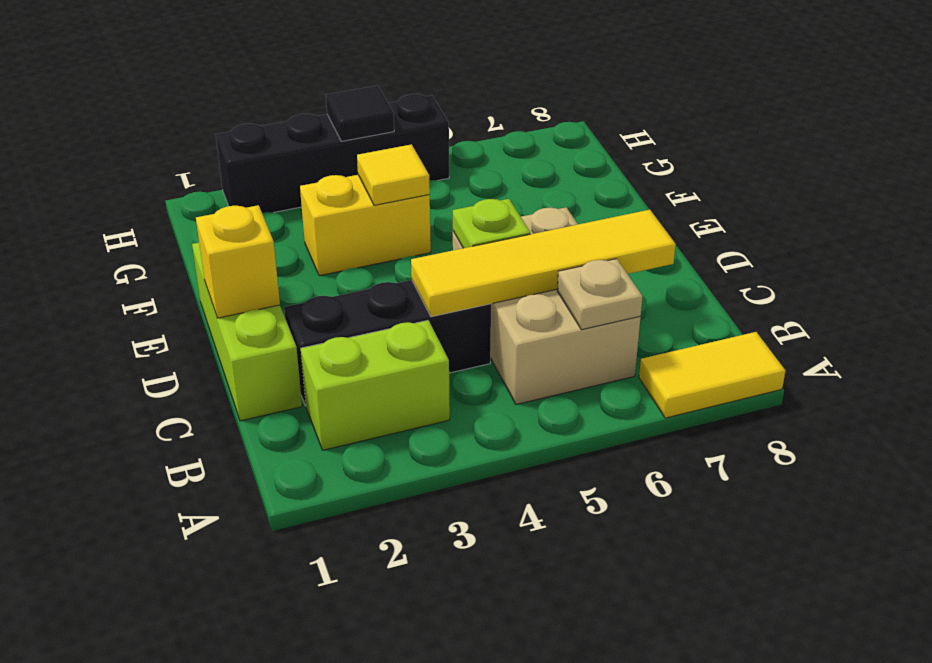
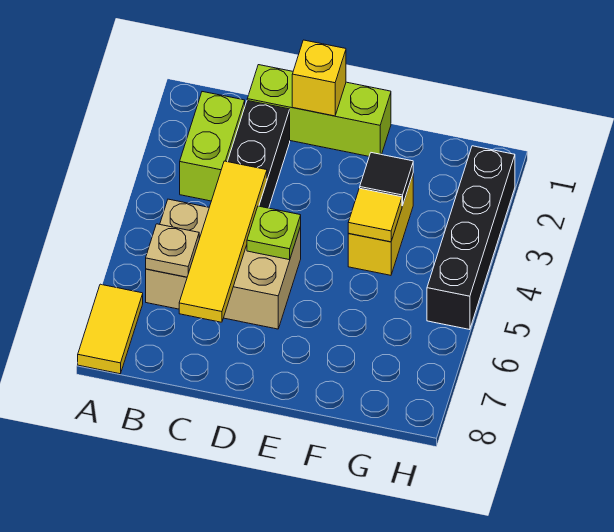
black tile H4 level 2 -> black tile F3 level 2

